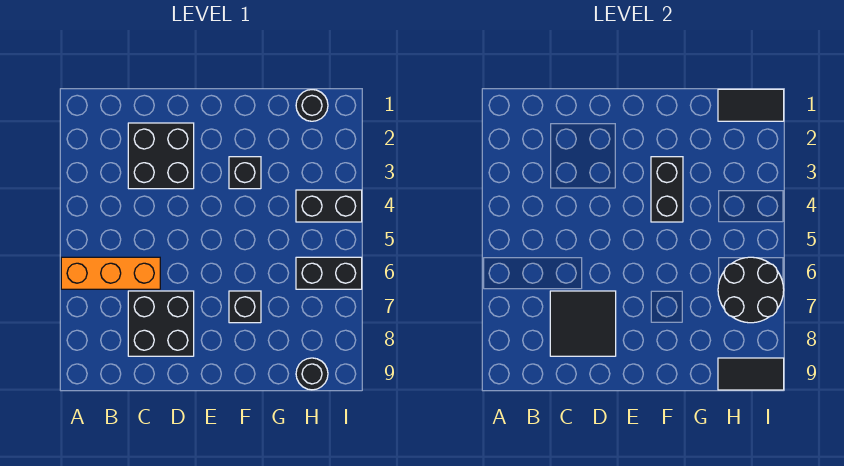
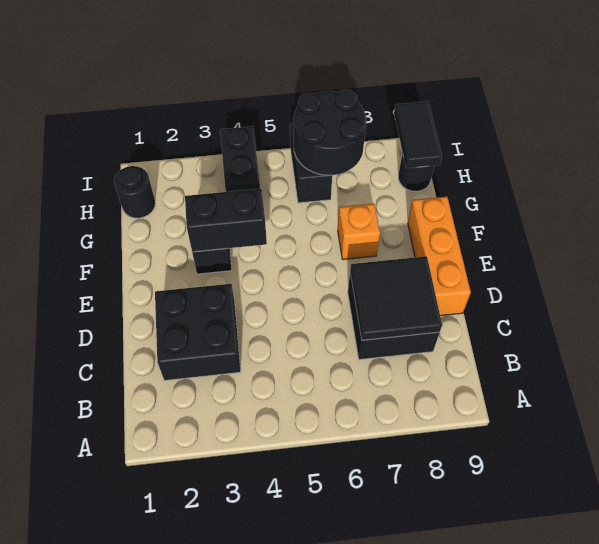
orange brick A6:C6 level 1 -> orange brick D9:F9 level 1
black brick F7 level 1 -> orange brick F7 level 1
black tile H1:I1 level 2 -> none

